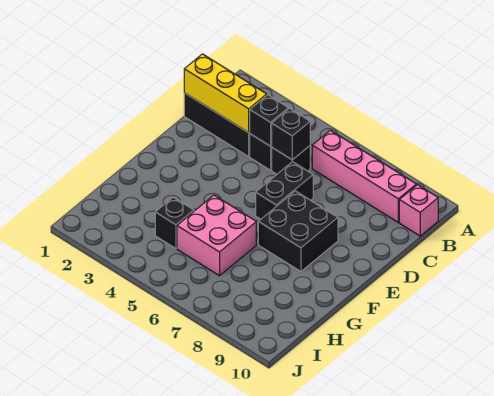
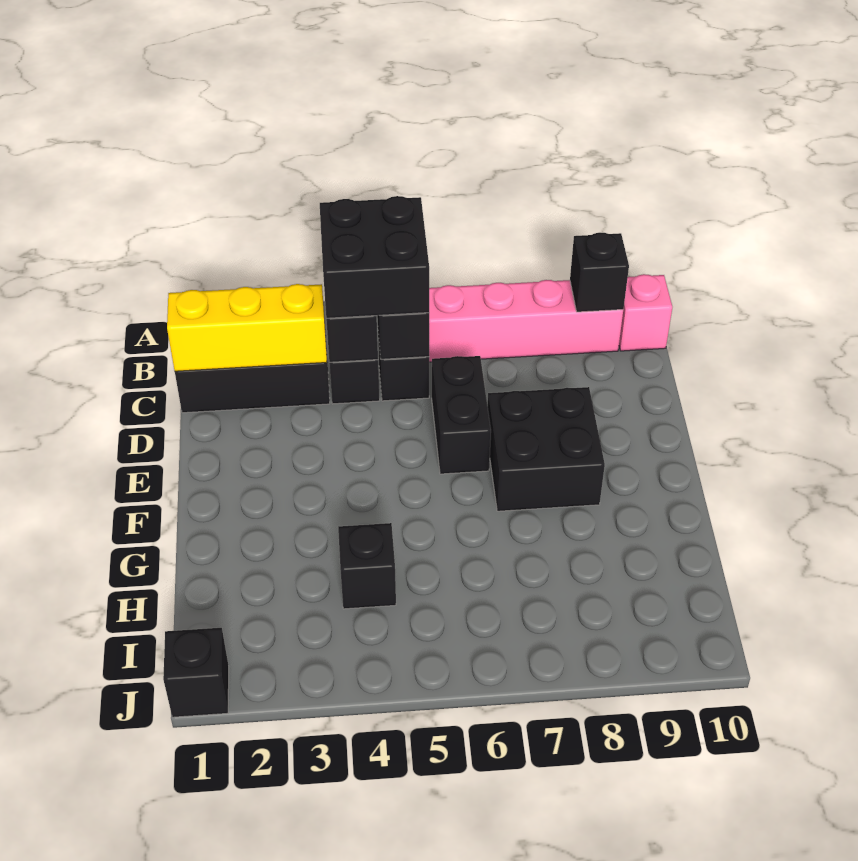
none -> black brick B4:C5 level 3
none -> black brick B9 level 2
pink brick G5:H6 level 1 -> none
none -> black brick J1 level 1

